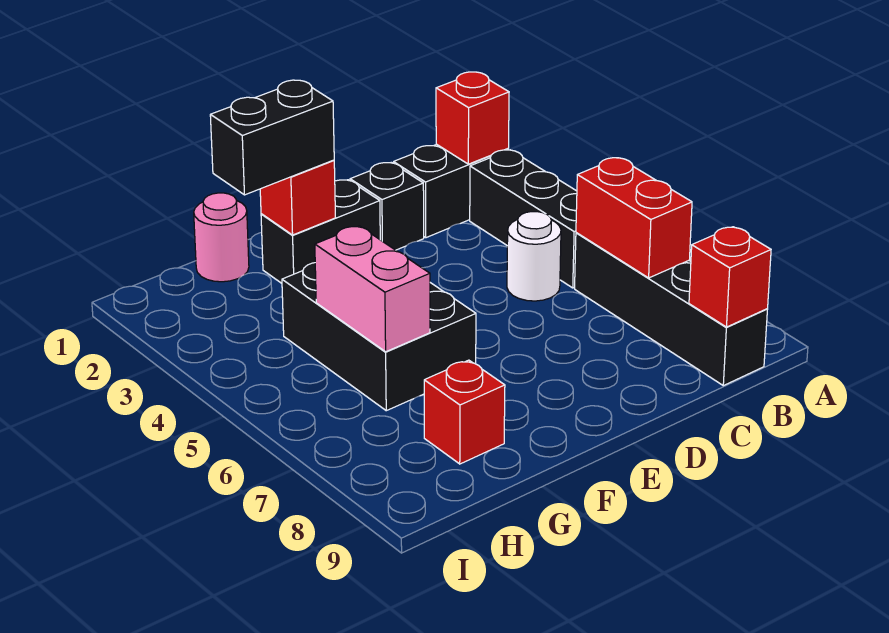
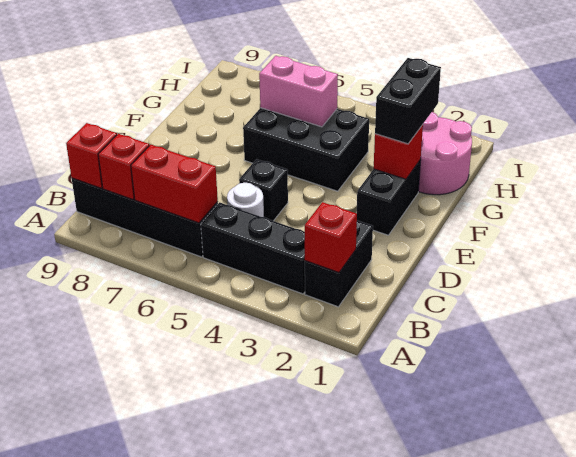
black brick D2 level 1 -> black brick D5 level 1
pink round brick G1 level 1 -> pink round brick G1:H2 level 1
red brick G8 level 1 -> red brick B8 level 2

